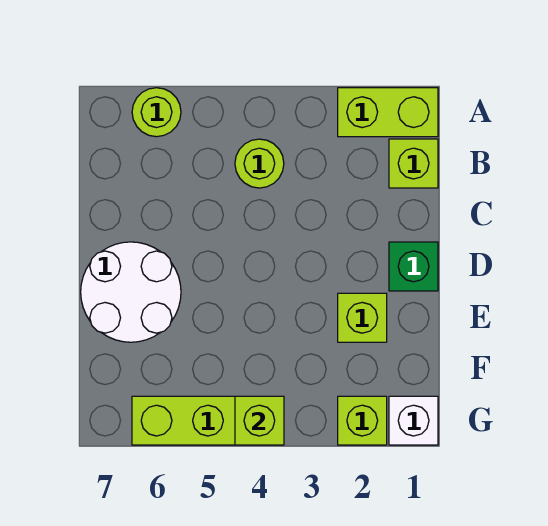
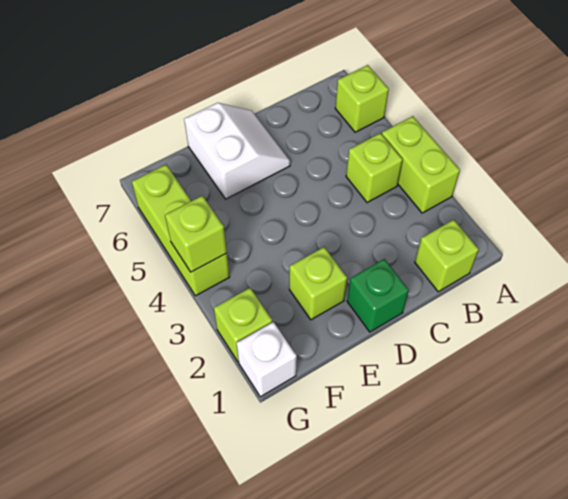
lime brick A1:A2 level 1 -> lime brick A3:A4 level 1
lime round brick A6 level 1 -> lime brick A6 level 1
lime round brick B4 level 1 -> lime brick B4 level 1
white round brick D6:E7 level 1 -> white slope D6:E7 level 1 top E

